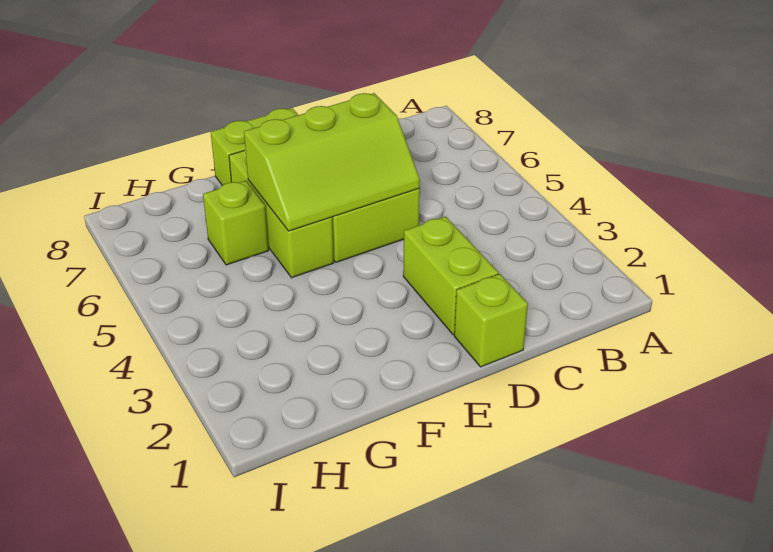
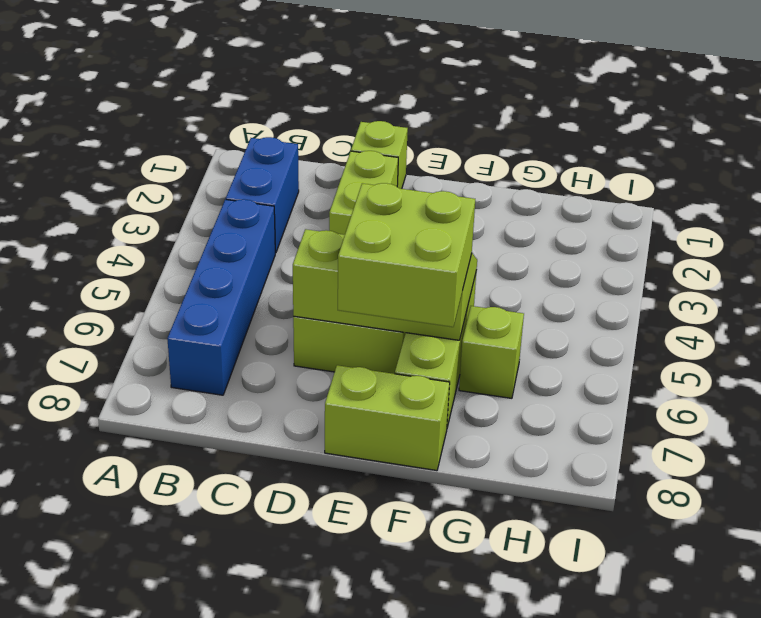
none -> blue brick B2:B3 level 1
none -> blue brick B4:B7 level 1
none -> lime brick E6:F7 level 3

